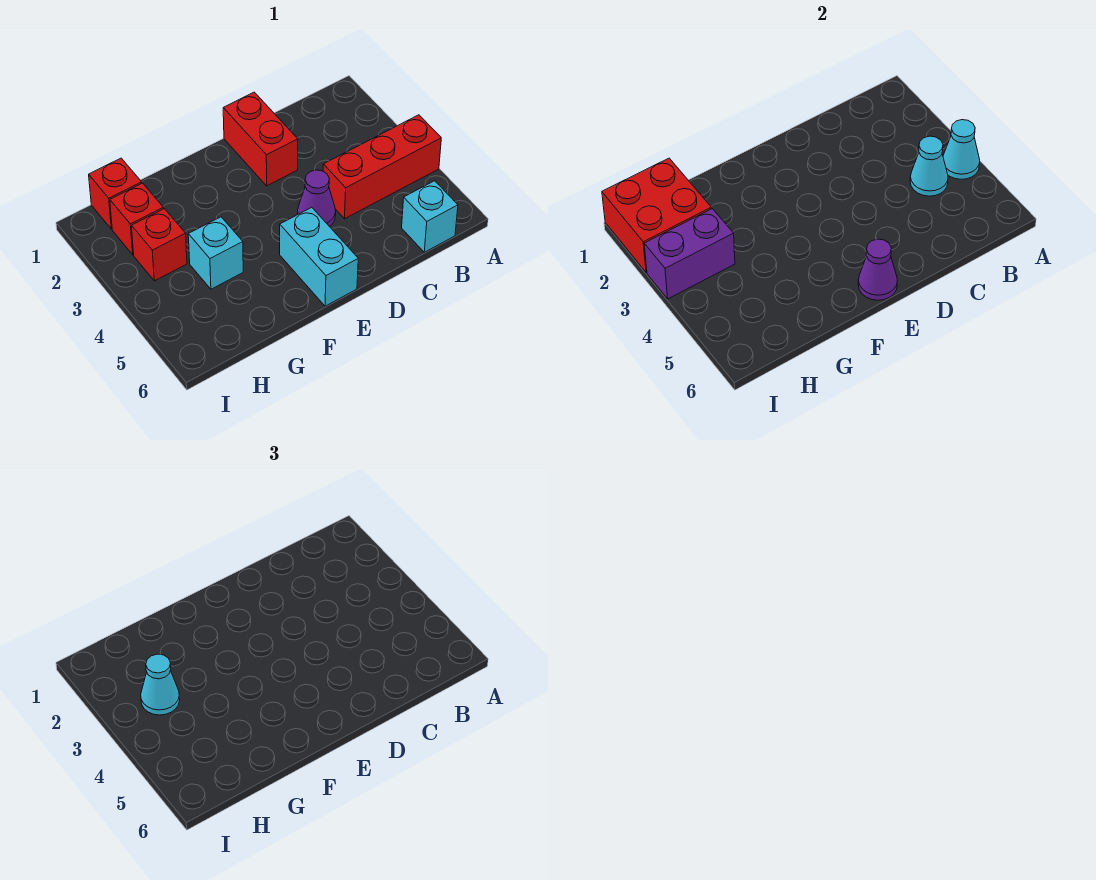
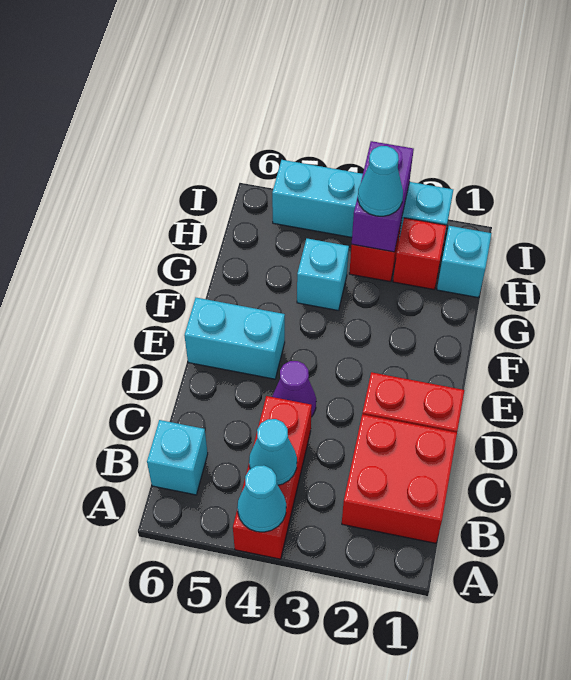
purple cone E6 level 2 -> none
red brick H1 level 1 -> cyan brick H1 level 1
red brick H1:I2 level 2 -> red brick B1:C2 level 1
none -> cyan brick I2:I5 level 1

